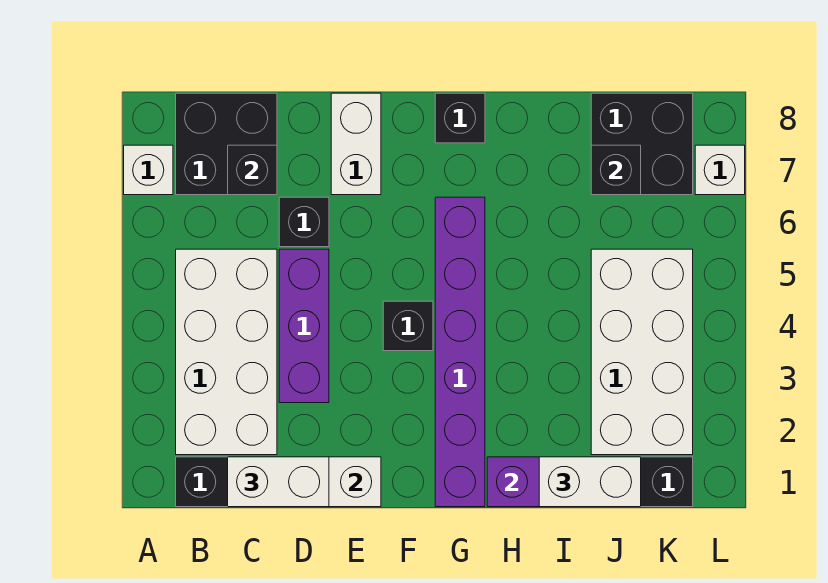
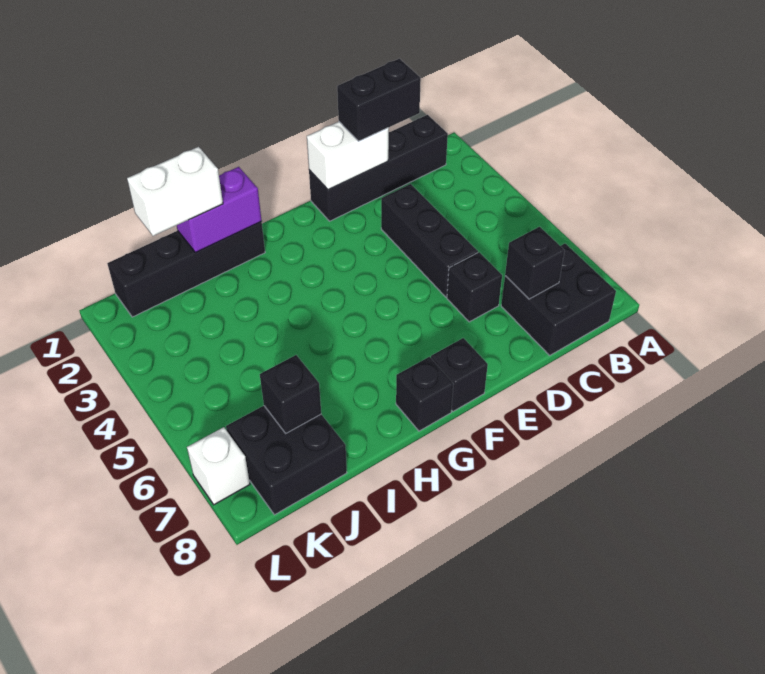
white brick A7 level 1 -> none
white brick B2:C5 level 1 -> none
white brick C1:D1 level 3 -> black brick C1:D1 level 3
purple brick D3:D5 level 1 -> black brick D3:D5 level 1
white brick E7:E8 level 1 -> none
black brick F4 level 1 -> black brick F8 level 1
purple brick G1:G6 level 1 -> none
white brick J2:K5 level 1 -> none

